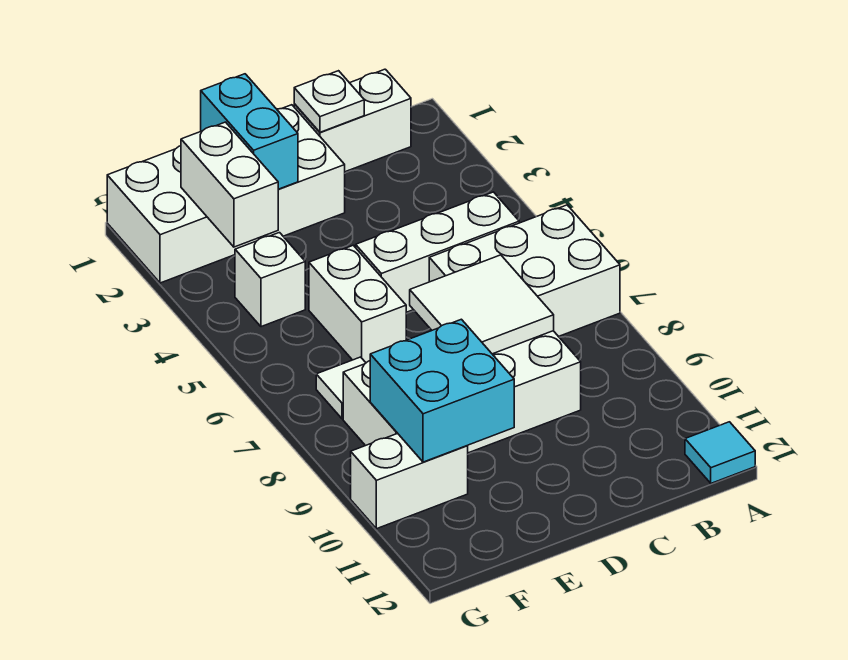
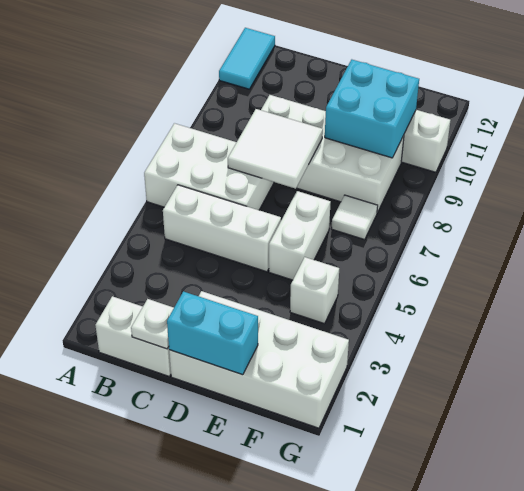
cyan tile A12 level 1 -> cyan tile A11:A12 level 1
cyan brick E1:E2 level 2 -> cyan brick D1:E1 level 2
white brick F2:F3 level 2 -> none

